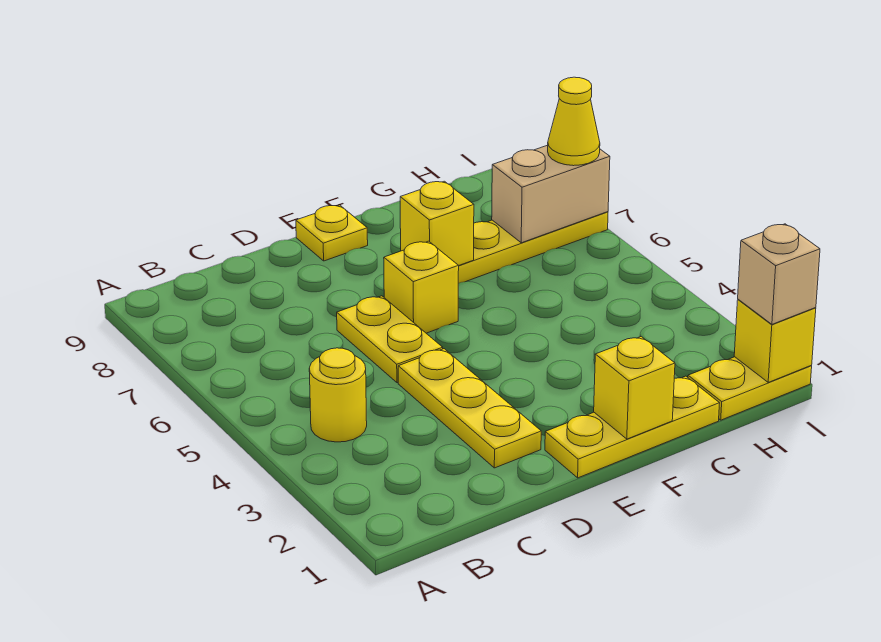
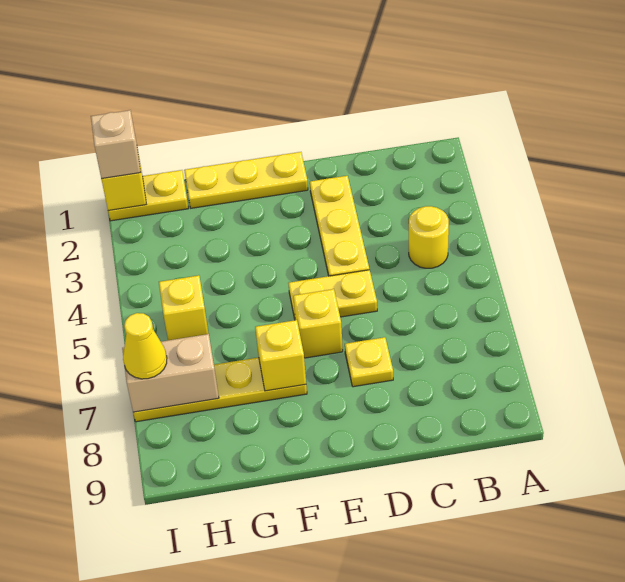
yellow plate D5:D6 level 1 -> yellow plate D5:E5 level 1
yellow plate E9 level 1 -> yellow plate D7 level 1
yellow brick F1 level 2 -> yellow brick H5 level 1

